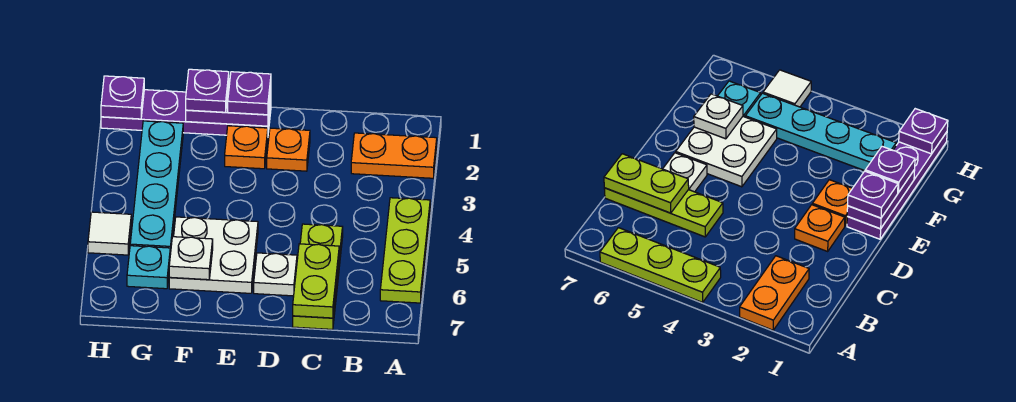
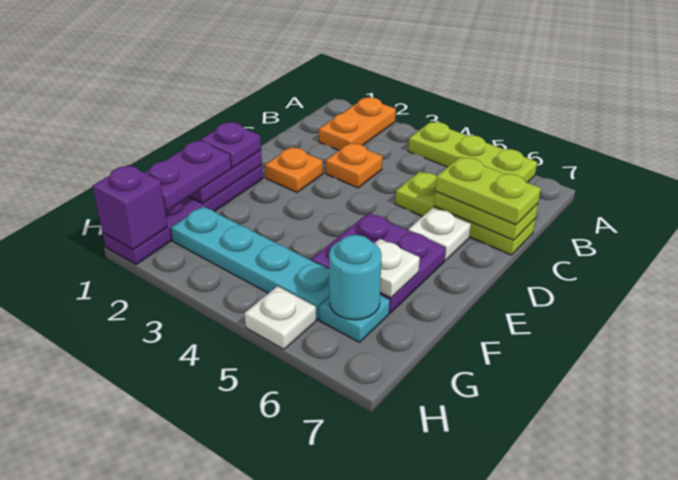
none -> lime plate C6:C7 level 3
orange plate E2 level 1 -> orange plate C3 level 1
white plate E5:F6 level 1 -> purple plate E5:F6 level 1
purple plate F1 level 3 -> purple plate F1:G1 level 3
none -> cyan round brick G6 level 2
purple plate H1 level 2 -> purple brick H1 level 2
white tile H5 level 1 -> white plate H5 level 1

